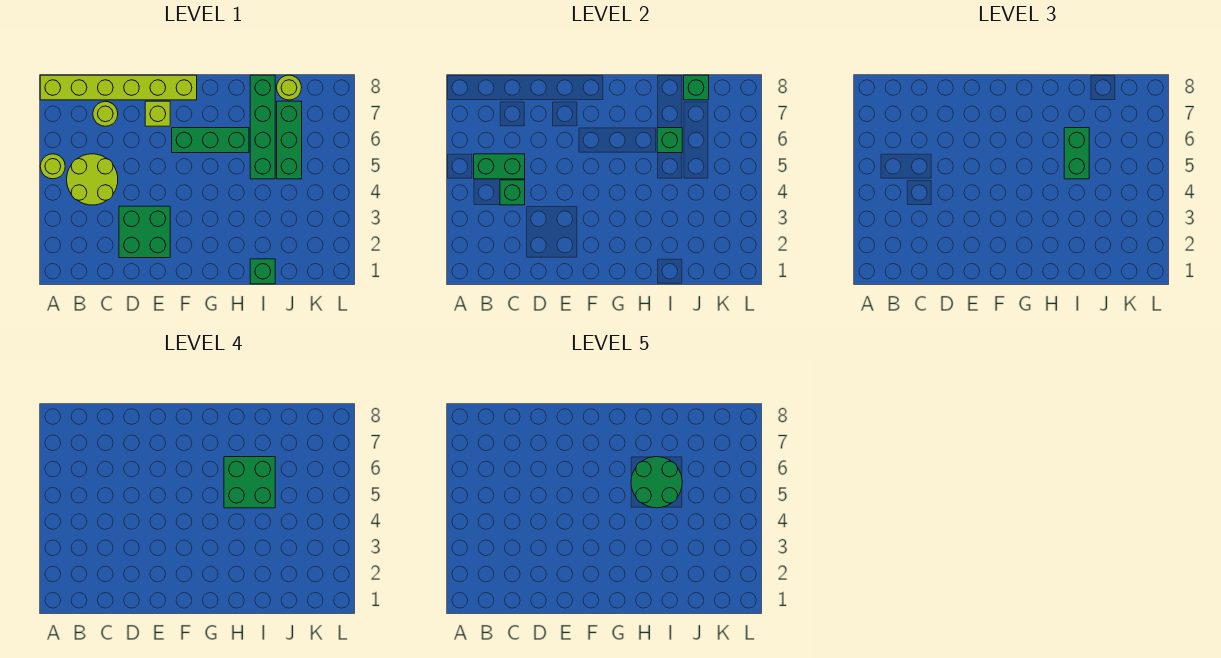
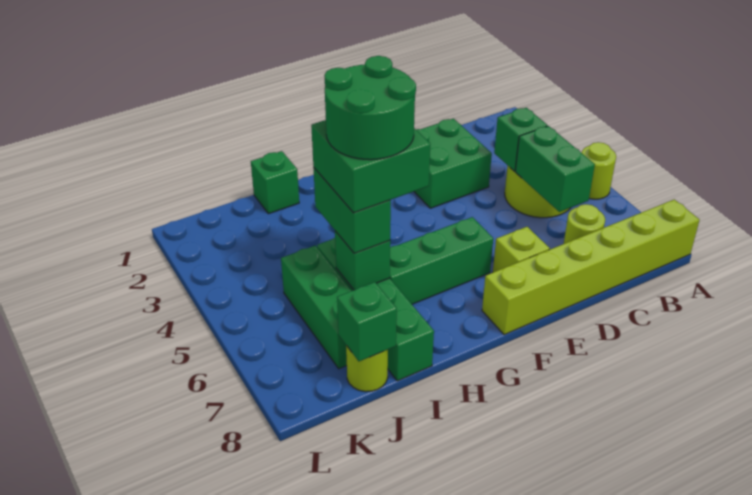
green brick B5:C5 level 2 -> green brick C5:C6 level 2

